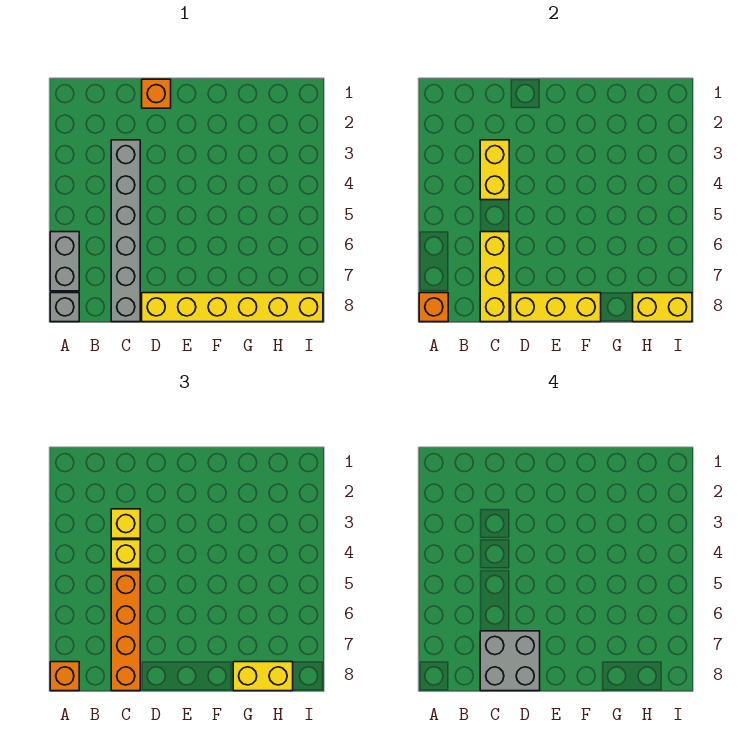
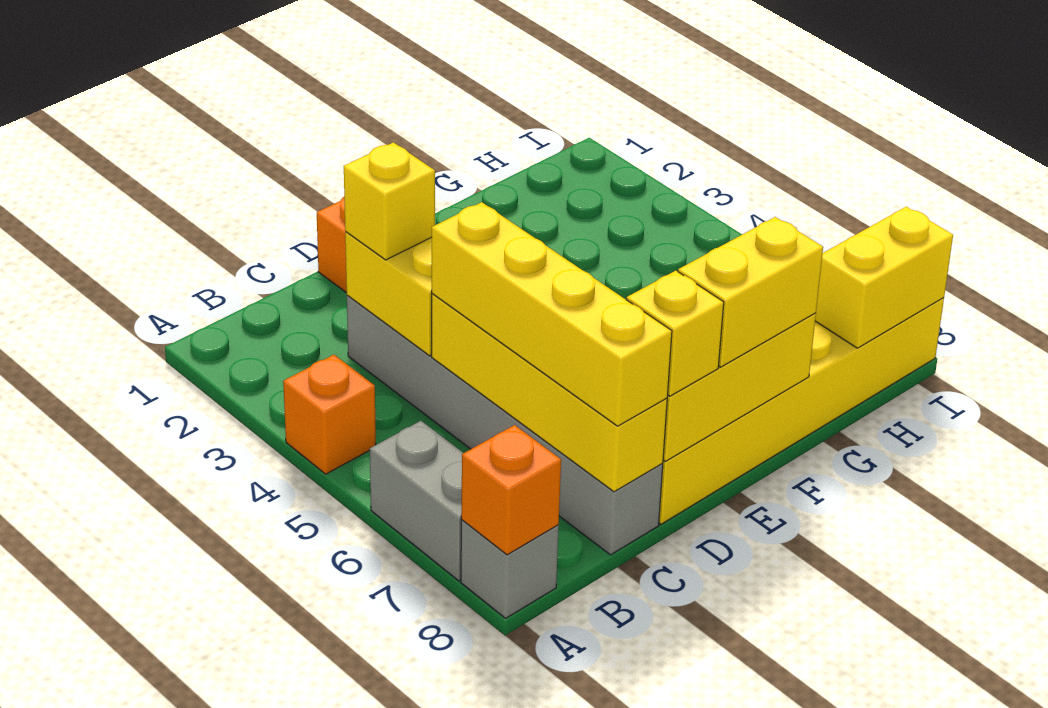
orange brick A8 level 3 -> orange brick A4 level 1
yellow brick C4 level 3 -> yellow brick D8 level 3
orange brick C5:C8 level 3 -> yellow brick C5:C8 level 3
yellow brick C6:C8 level 2 -> yellow brick C5:C8 level 2
grey brick C7:D8 level 4 -> none
yellow brick G8:H8 level 3 -> yellow brick E8:F8 level 3

